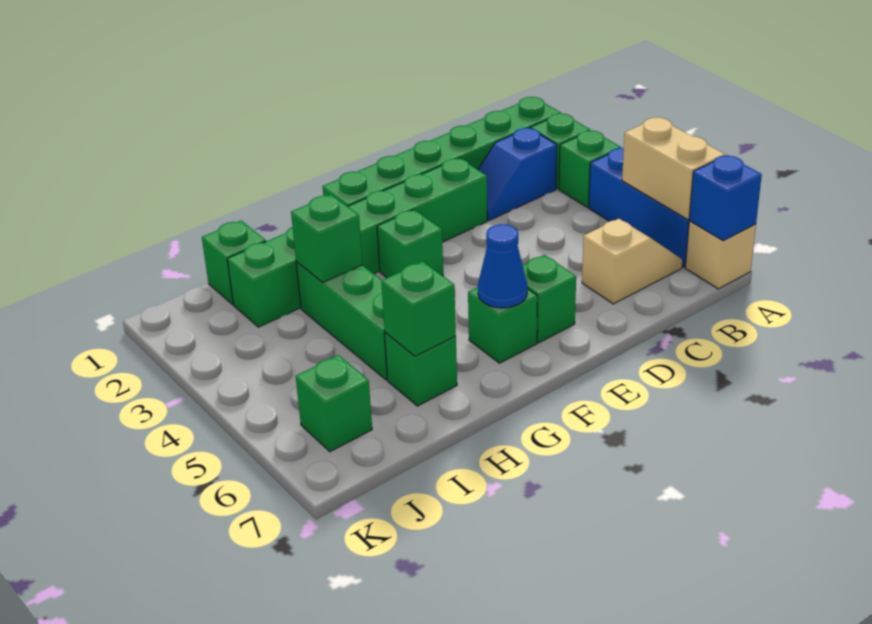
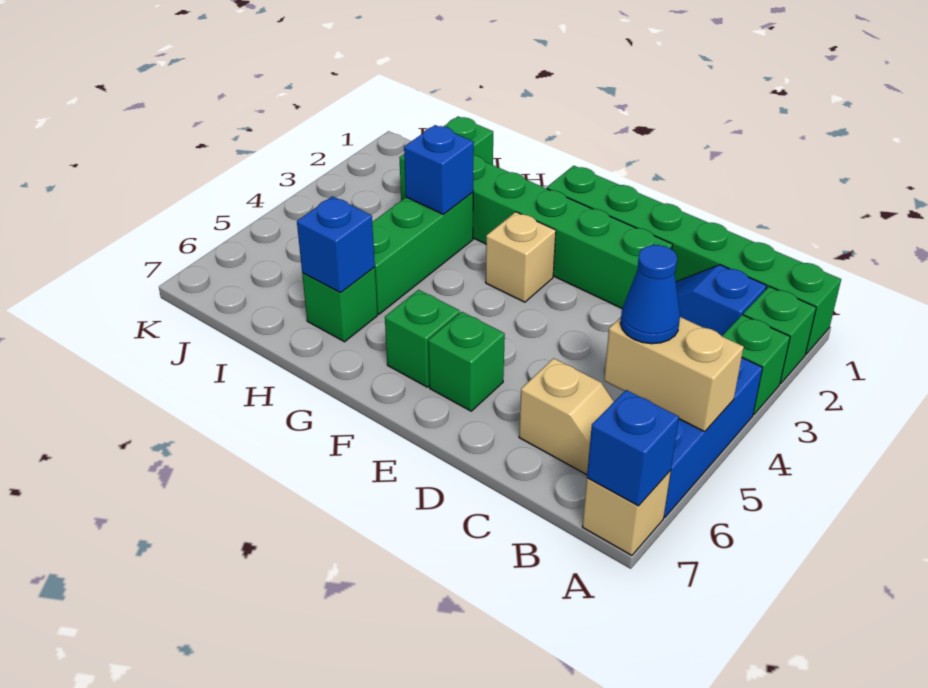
tan brick A5:A6 level 2 -> tan brick A5:B5 level 2
green brick F3 level 1 -> tan brick F3 level 1
blue cone F6 level 2 -> blue cone B5 level 3
green brick H3 level 2 -> blue brick H3 level 2
green brick H6 level 2 -> blue brick H6 level 2
green brick J6 level 1 -> none

